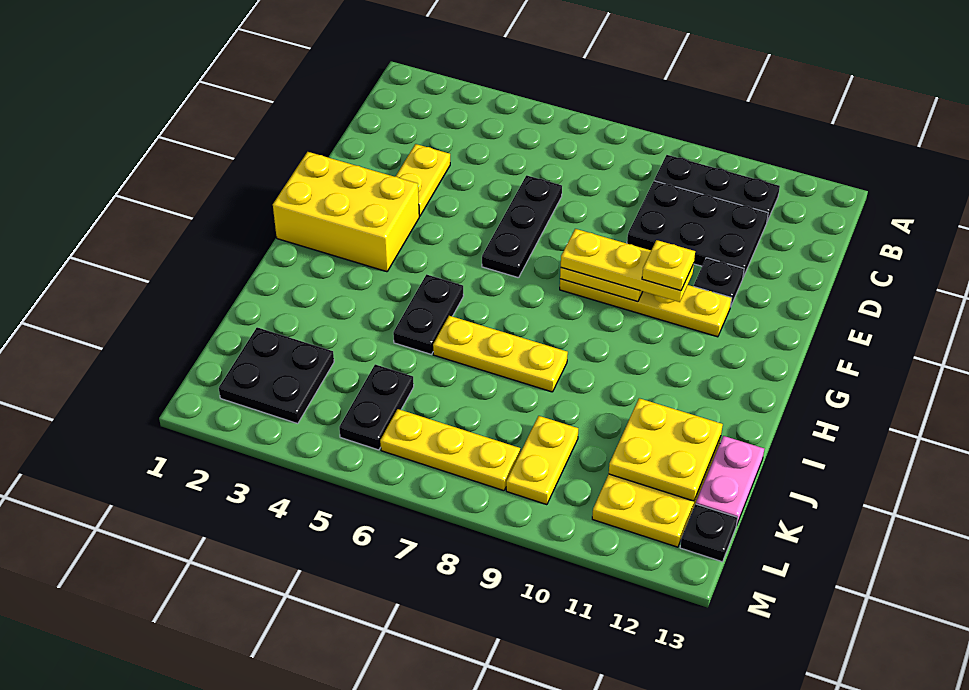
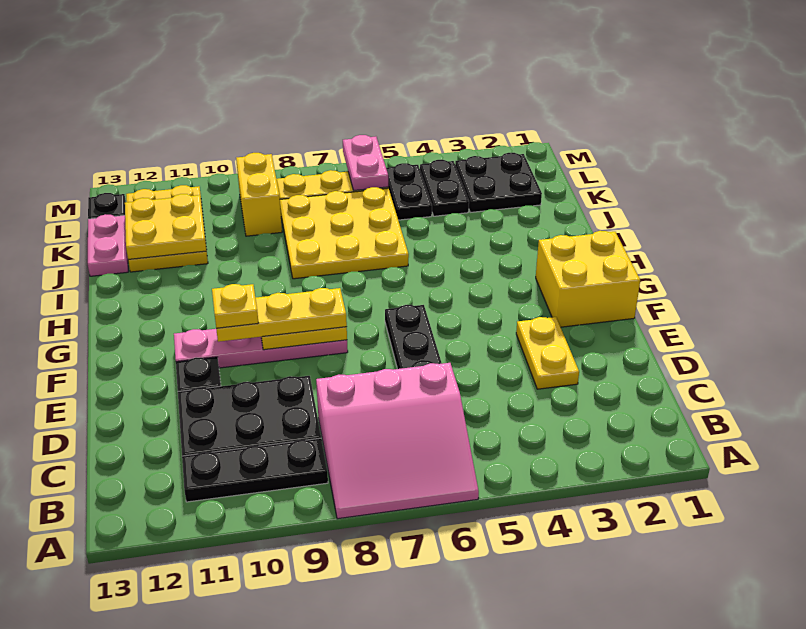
none -> pink slope A6:C8 level 1 top C
yellow brick F1:G3 level 1 -> yellow brick F1:G2 level 1
yellow plate F8:F11 level 1 -> pink plate F8:F11 level 1
black plate H5:I5 level 1 -> black plate K4:L4 level 1
yellow plate I6:I8 level 1 -> yellow plate I6:K8 level 1
yellow plate K9:L9 level 1 -> yellow brick K9:L9 level 1
none -> pink plate L6:M6 level 2

